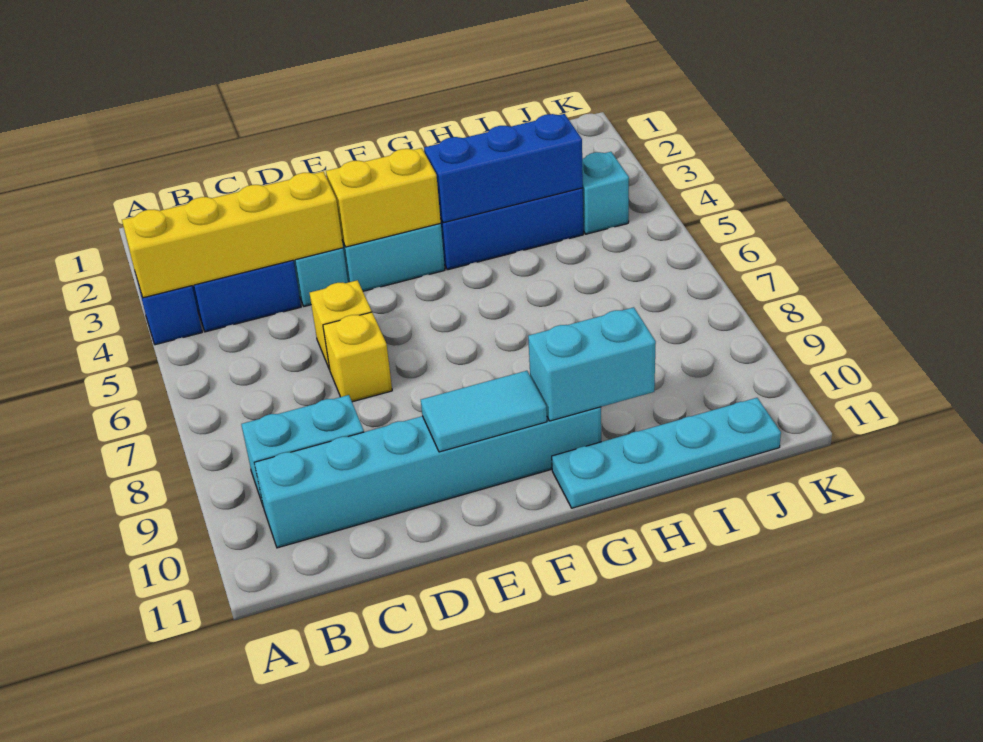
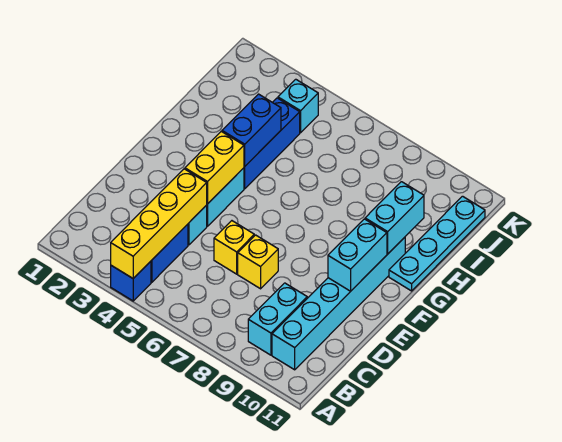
cyan tile E10:F10 level 2 -> cyan brick E10:F10 level 2
blue brick G4:I4 level 2 -> blue brick G4:H4 level 2

